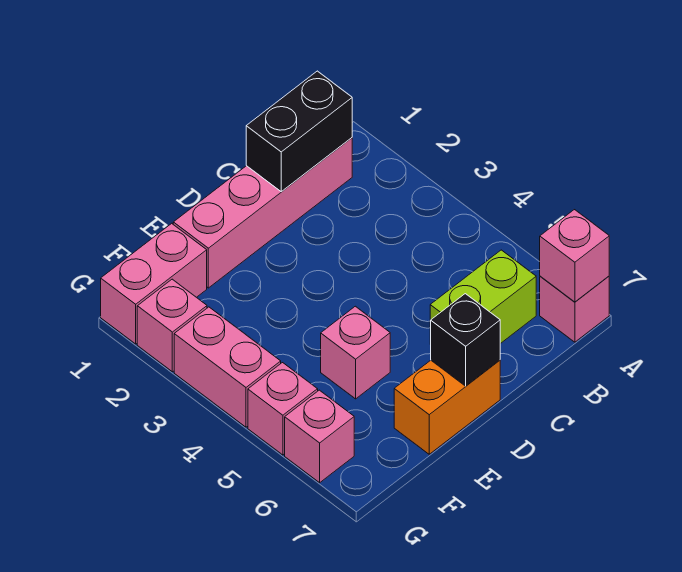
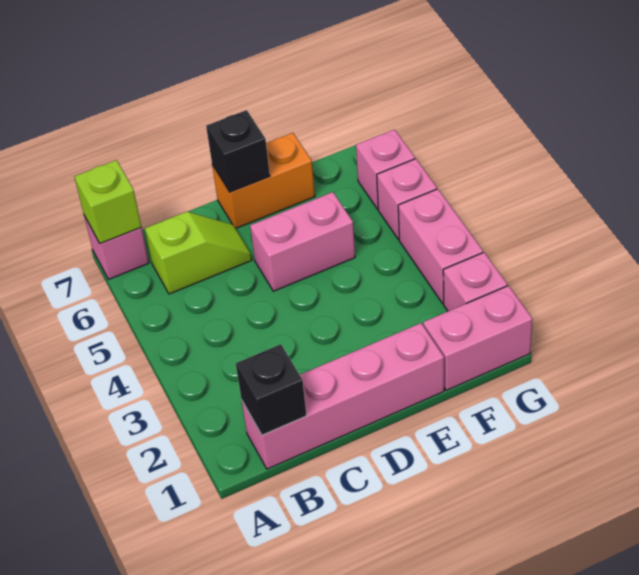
pink brick A7 level 2 -> lime brick A7 level 2
black brick B1:C1 level 2 -> black brick B1 level 2
lime brick B6:C6 level 1 -> lime slope B6:C6 level 1 top B
pink brick E5 level 1 -> pink brick D5:E5 level 1

